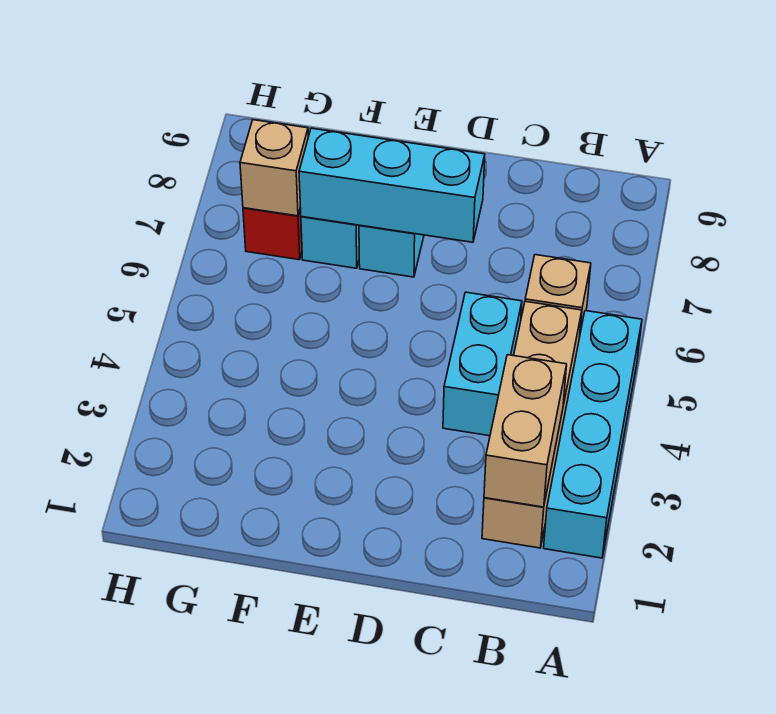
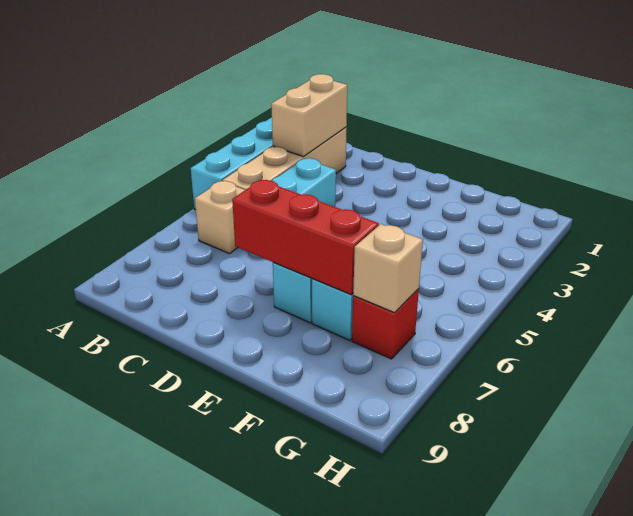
cyan brick D7:F7 level 2 -> red brick D7:F7 level 2

